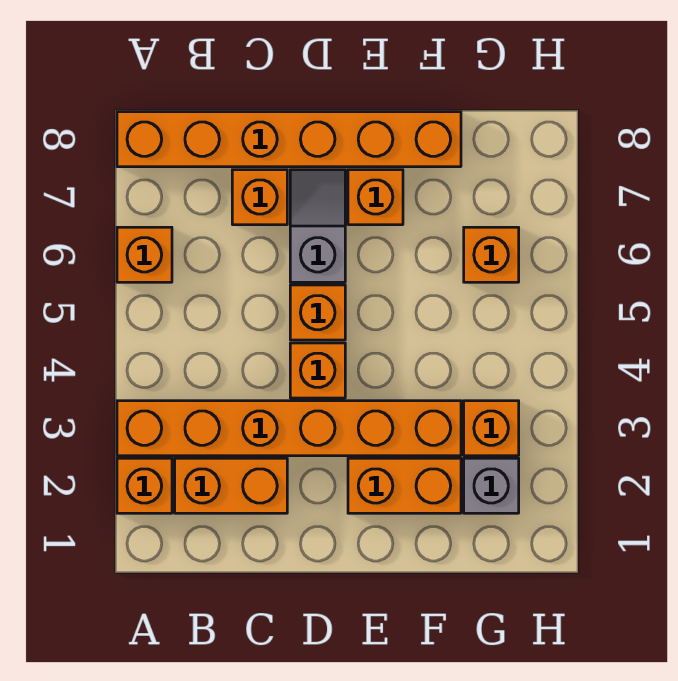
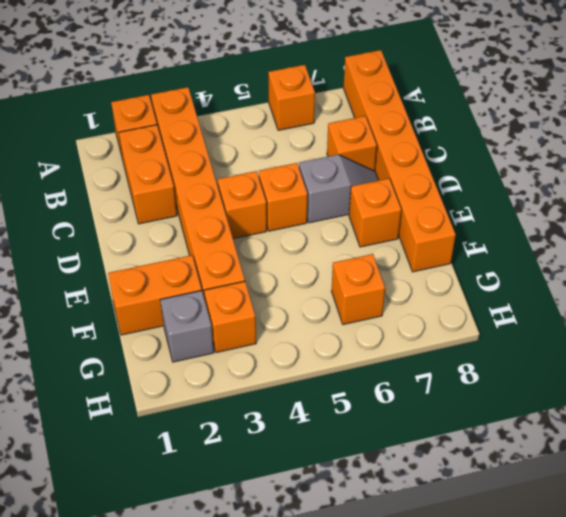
orange brick E2:F2 level 1 -> orange brick F1:F2 level 1

